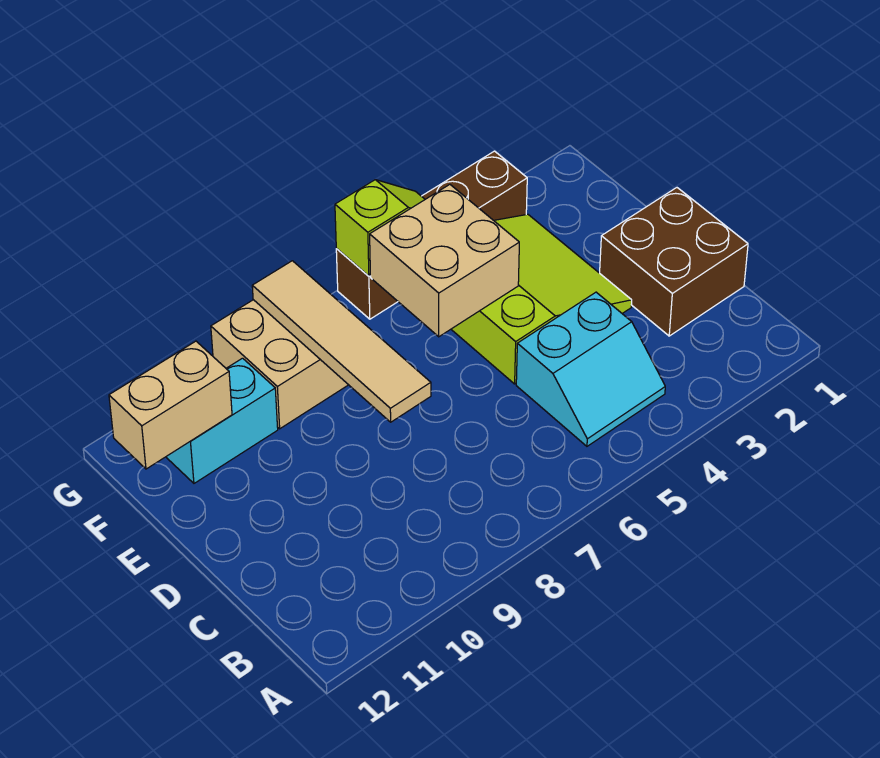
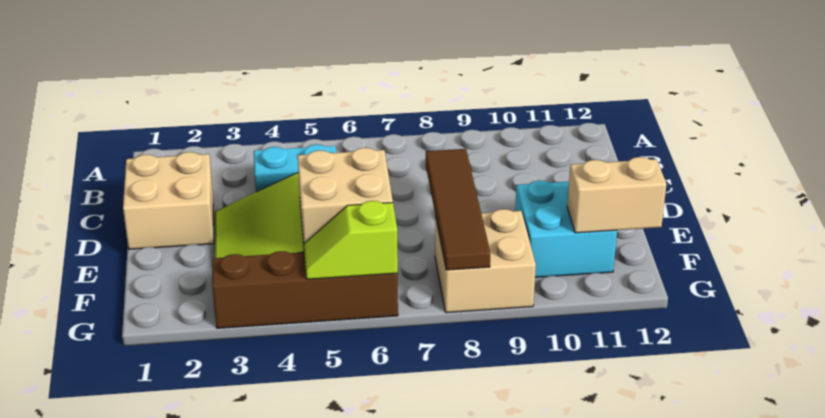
brown brick C1:D2 level 1 -> tan brick C1:D2 level 1
tan tile D8:G8 level 2 -> brown tile D8:G8 level 2
cyan brick F10:F11 level 1 -> cyan brick E10:F11 level 1

